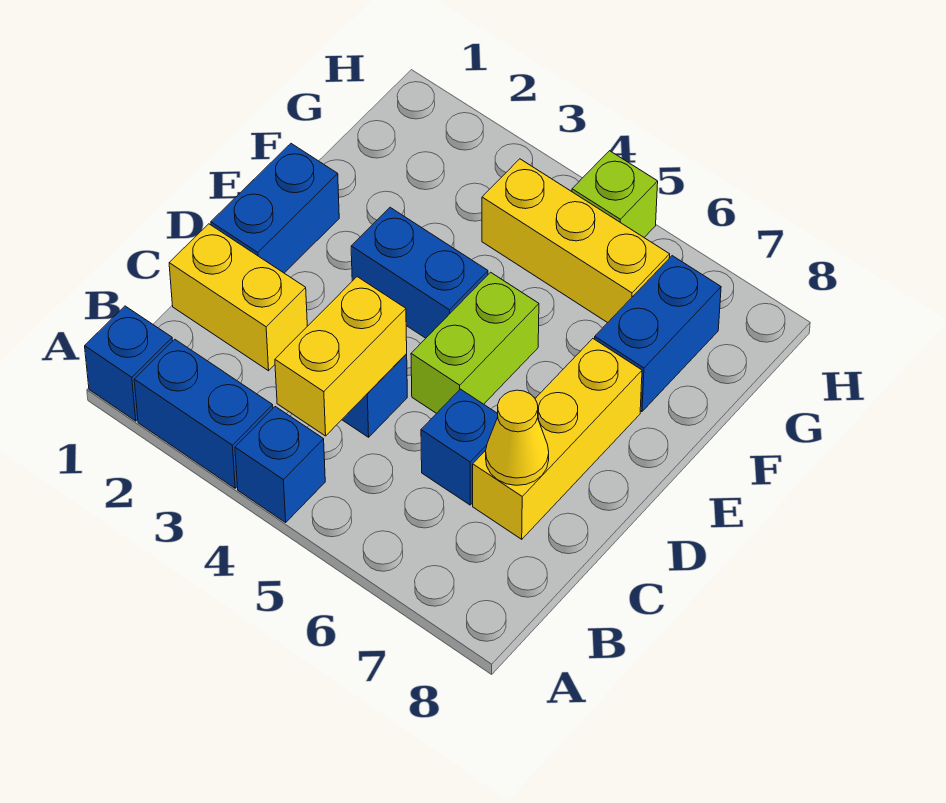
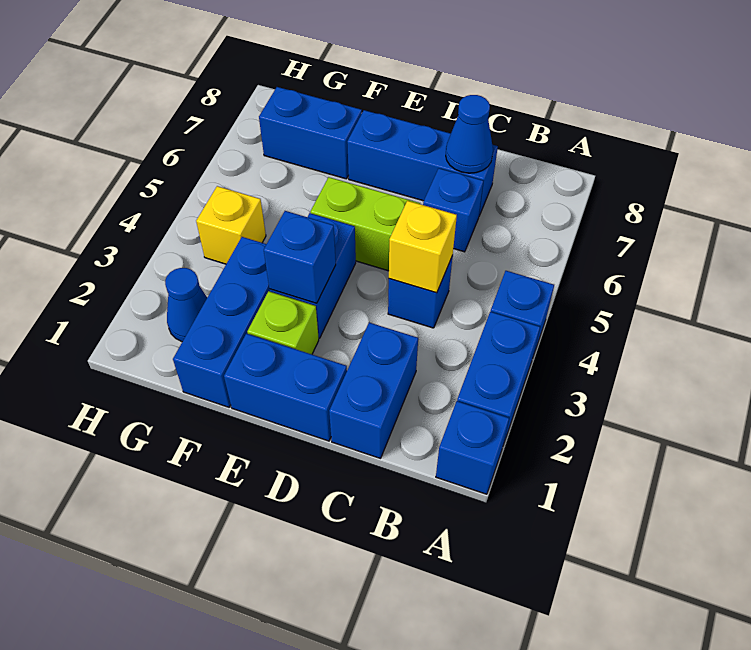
yellow brick B4:C4 level 2 -> yellow brick C4 level 2
yellow brick C1:C2 level 1 -> blue brick C1:C2 level 1
yellow brick C7:E7 level 1 -> blue brick C7:E7 level 1
yellow cone C7 level 2 -> blue cone C7 level 2
none -> blue brick E3 level 2
none -> blue brick F1:F3 level 1
none -> blue cone G2 level 1
yellow brick G4:G6 level 1 -> yellow brick G4 level 1
lime brick H5 level 1 -> lime brick E2 level 1

